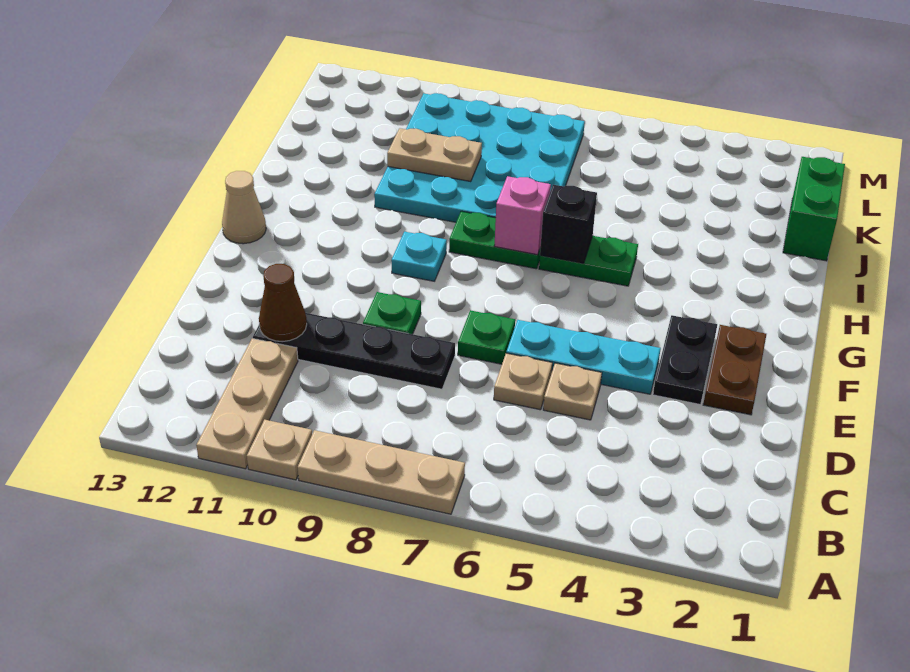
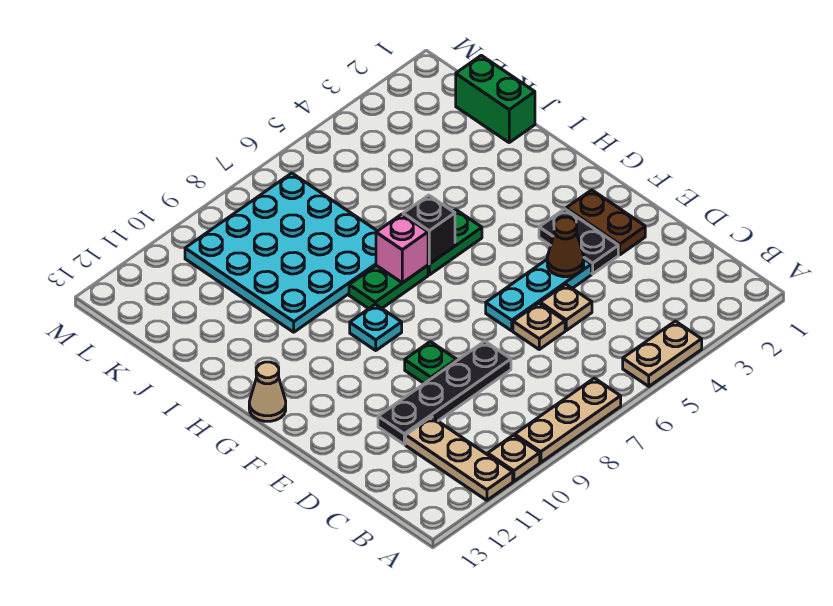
brown cone D11 level 2 -> brown cone E4 level 2
green plate E7 level 1 -> none
tan plate J9:J10 level 2 -> tan plate A4:A5 level 1

